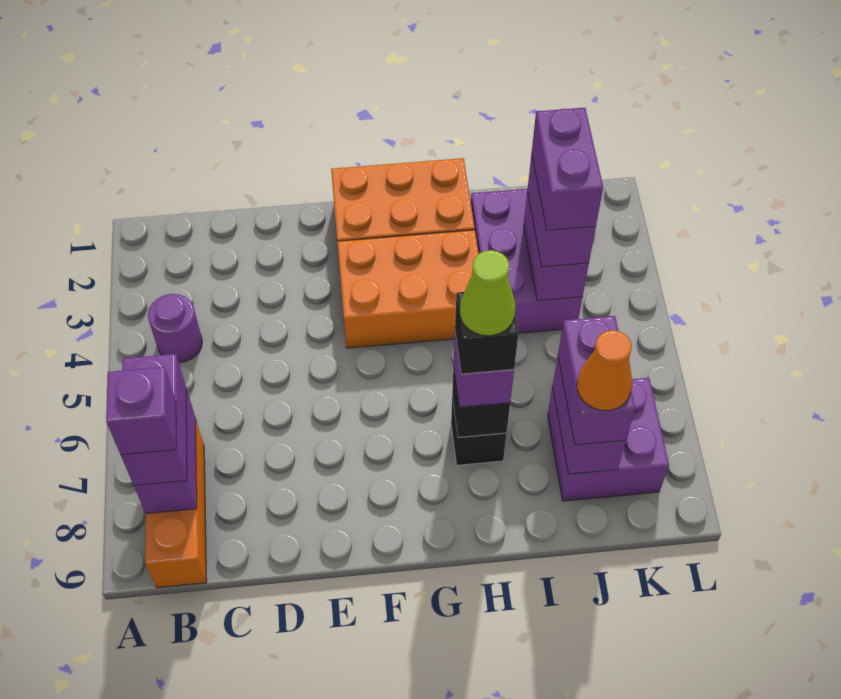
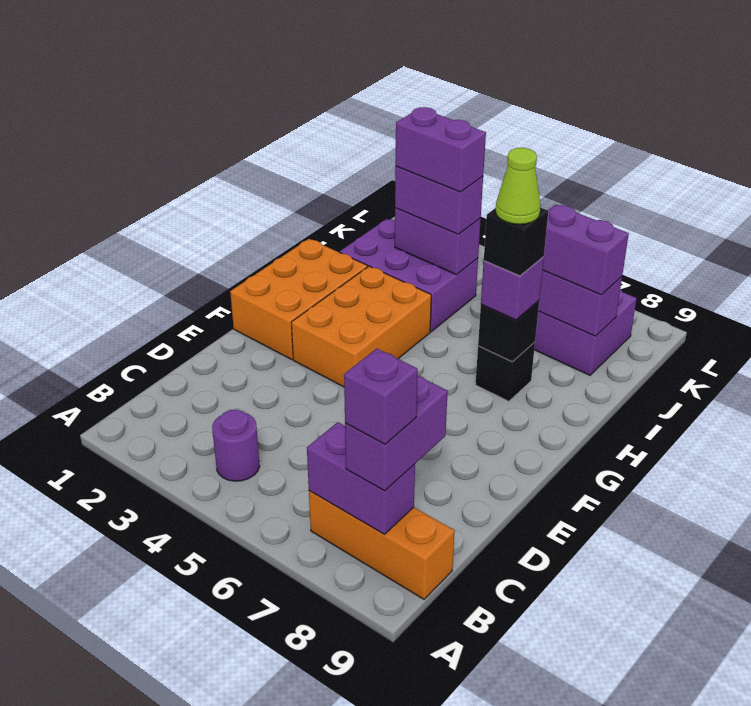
purple brick B7:B8 level 3 -> purple brick B8:C8 level 3
orange cone J8 level 4 -> none

